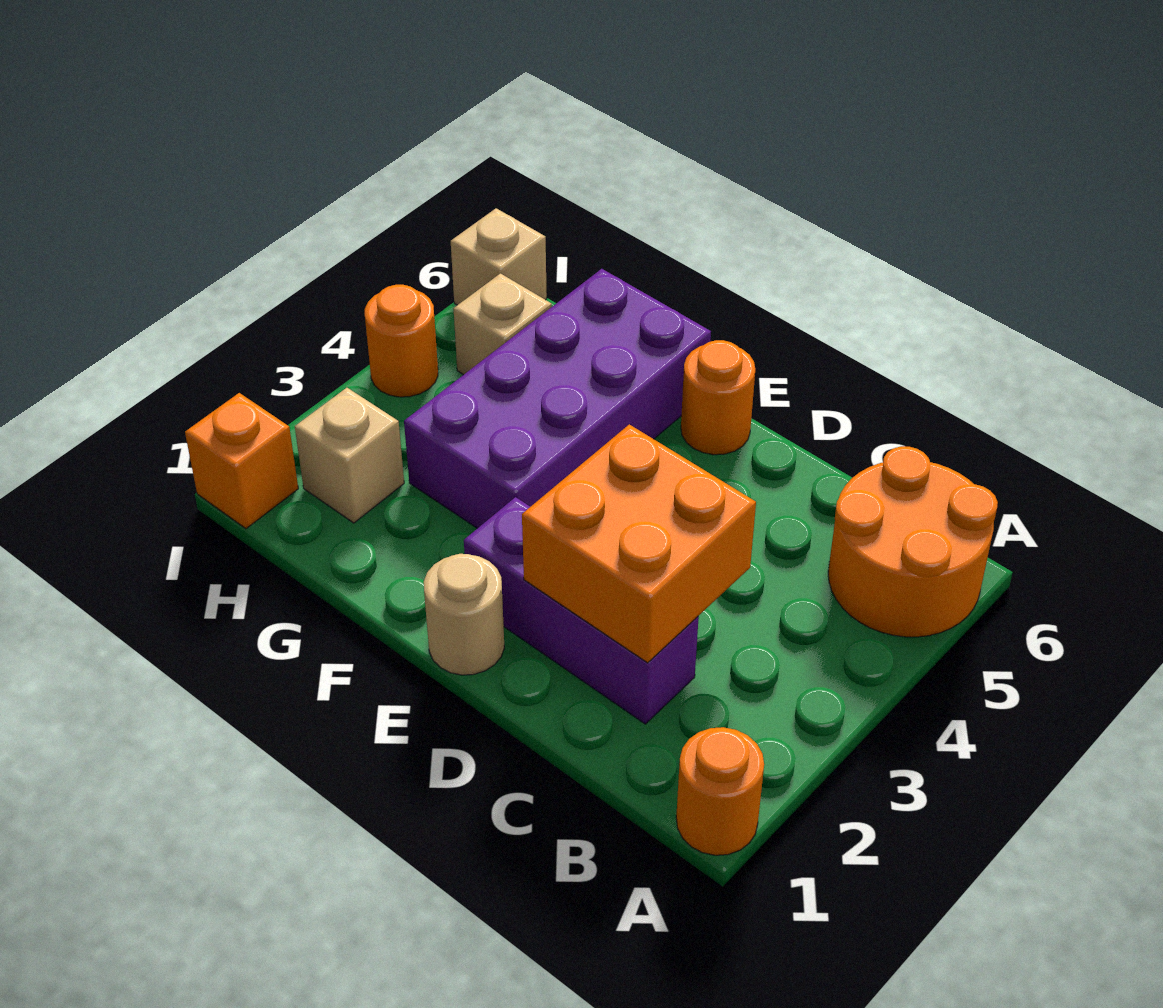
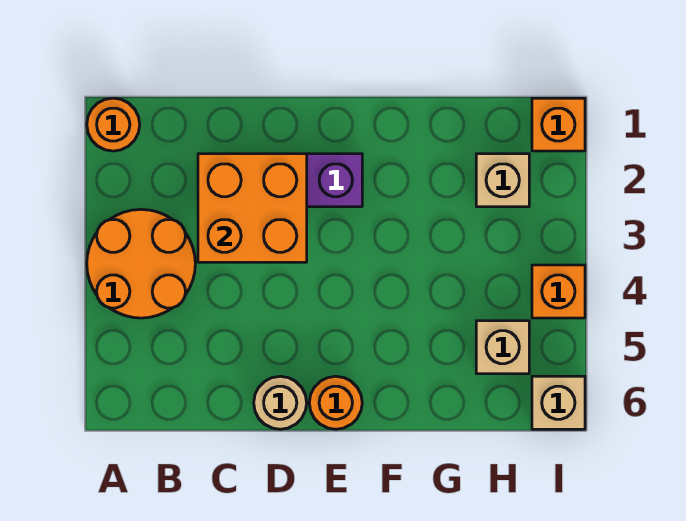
orange round brick A5:B6 level 1 -> orange round brick A3:B4 level 1
tan round brick E1 level 1 -> tan round brick D6 level 1
purple brick F3:G6 level 1 -> none
orange round brick I4 level 1 -> orange brick I4 level 1

